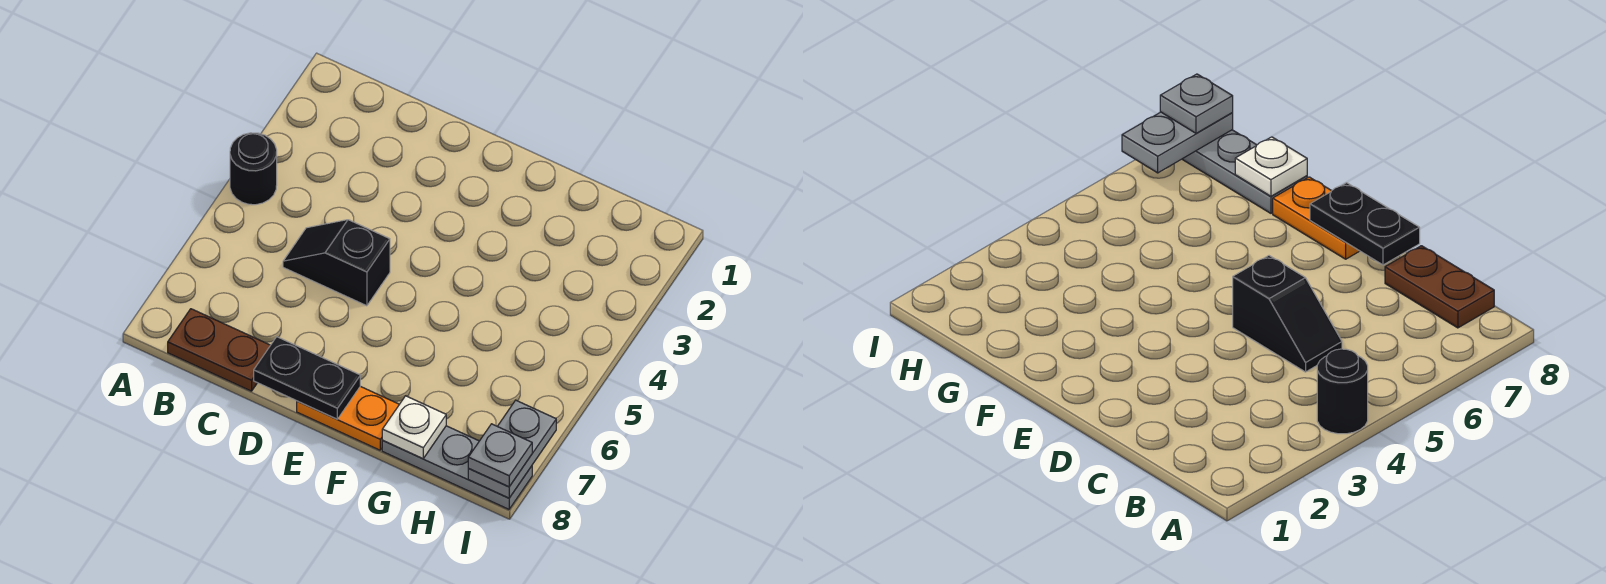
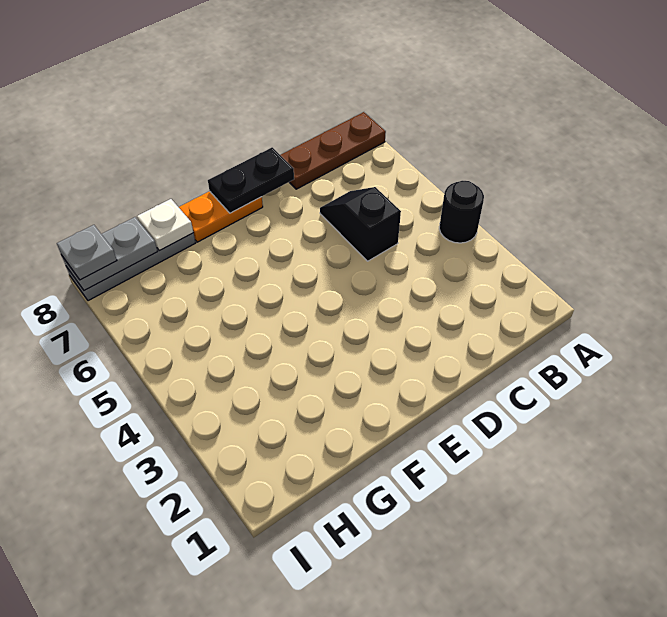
brown plate B8:C8 level 1 -> brown plate A8:C8 level 1
black slope C5:D5 level 1 top D -> black slope C5:C6 level 1 top 5
grey plate I7:I8 level 2 -> grey plate H8:I8 level 2

